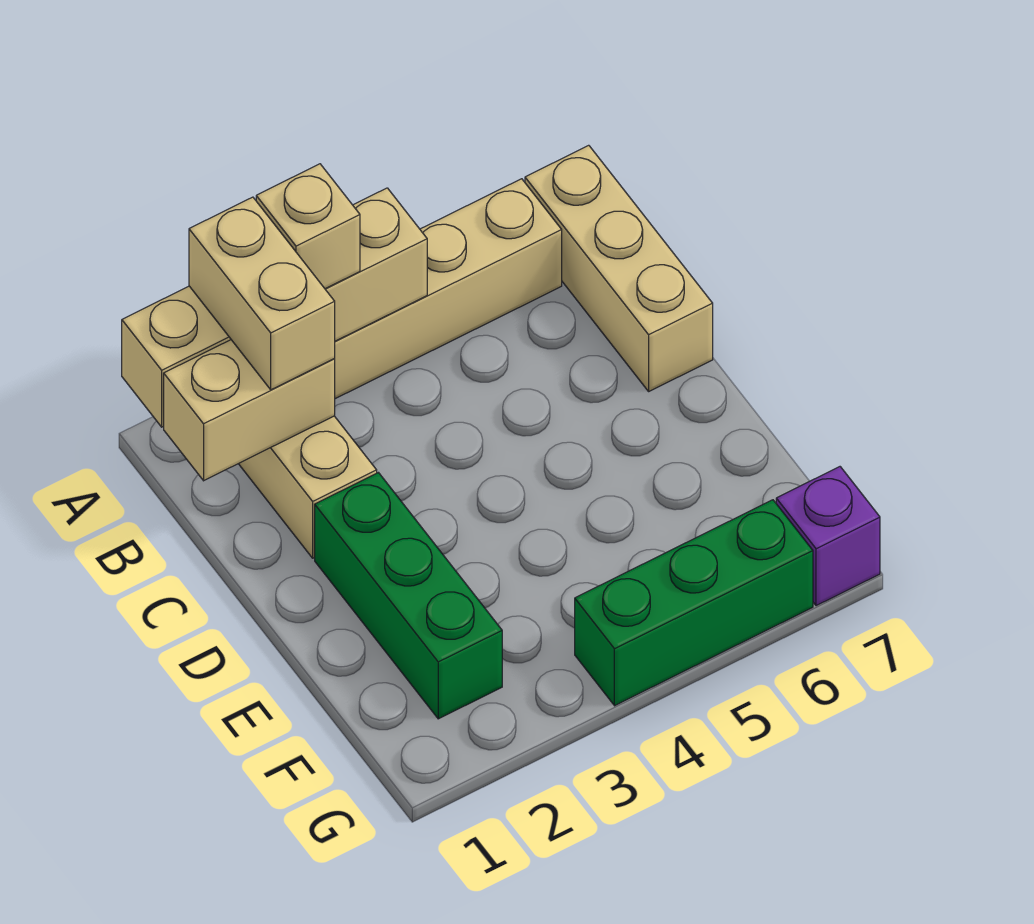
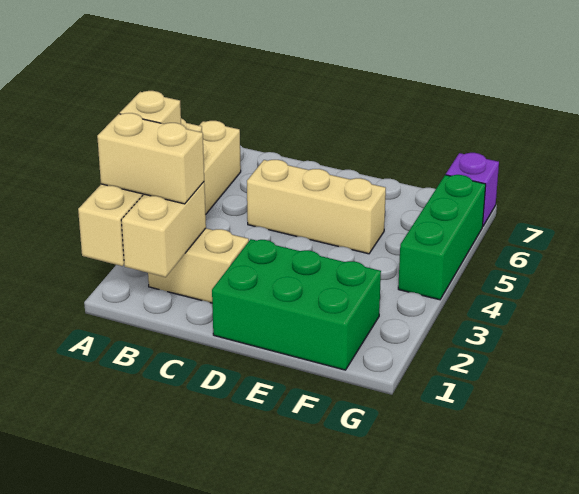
tan brick A7:C7 level 1 -> tan brick C5:E5 level 1
green brick D2:F2 level 1 -> green brick D1:F2 level 1

